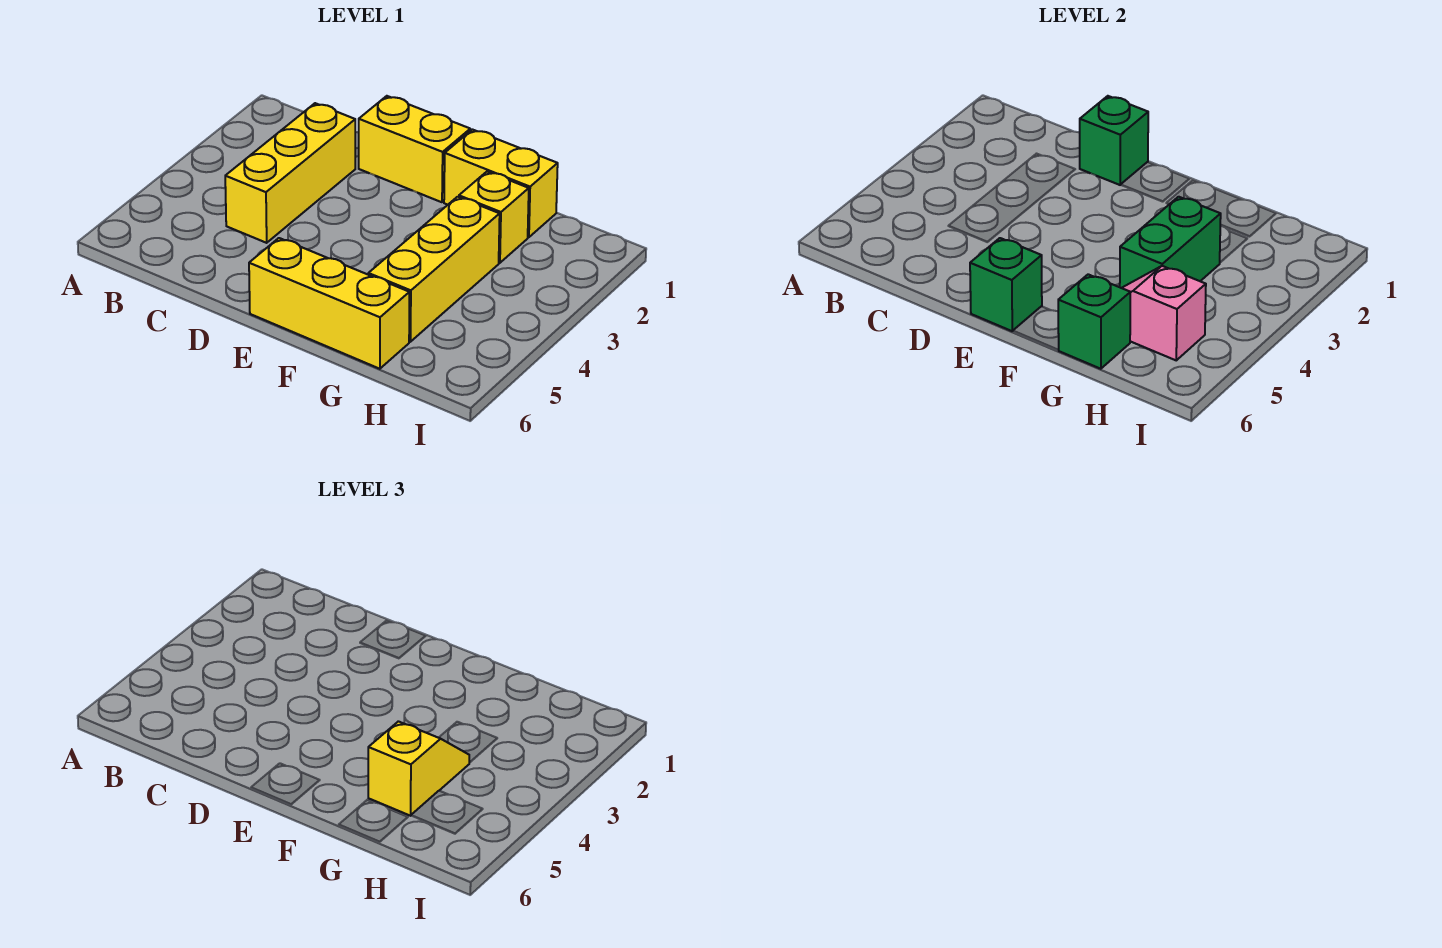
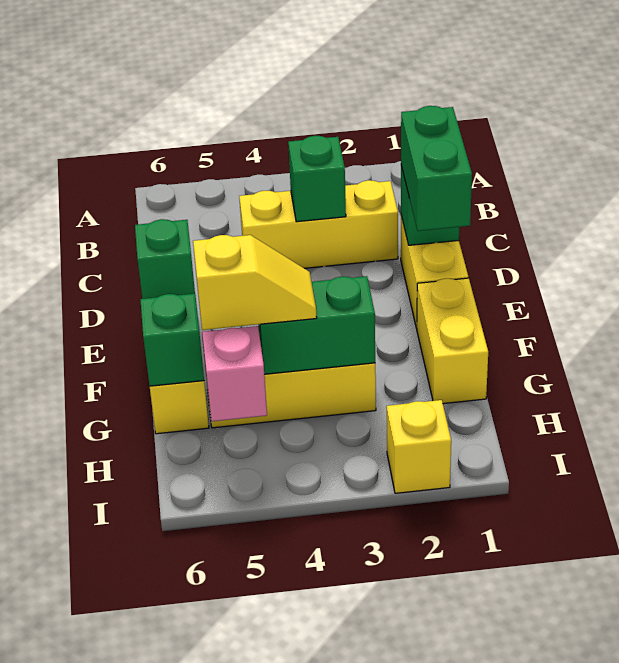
none -> green brick C3 level 2
none -> green brick D1:E1 level 3
yellow brick G2 level 1 -> yellow brick I2 level 1

